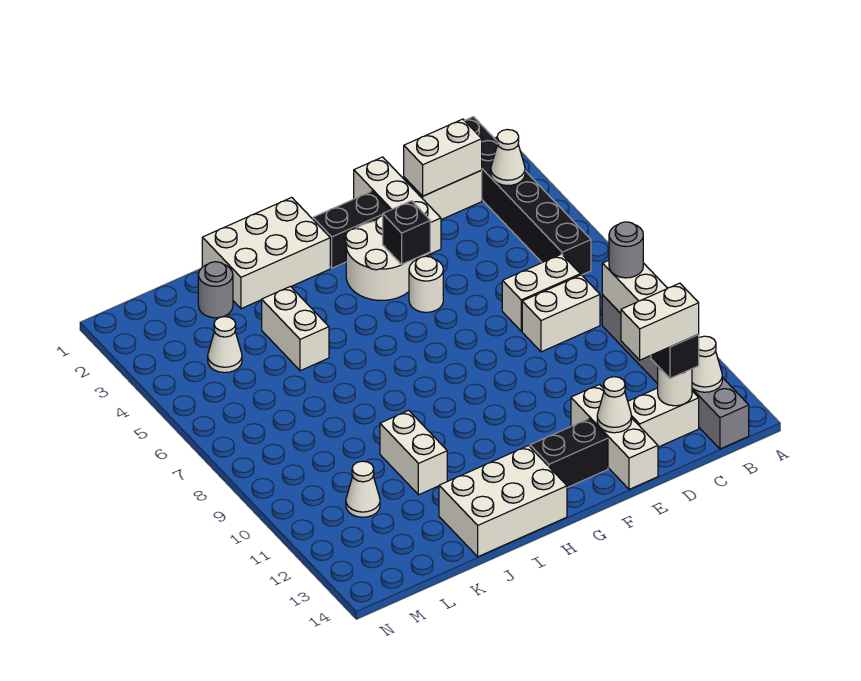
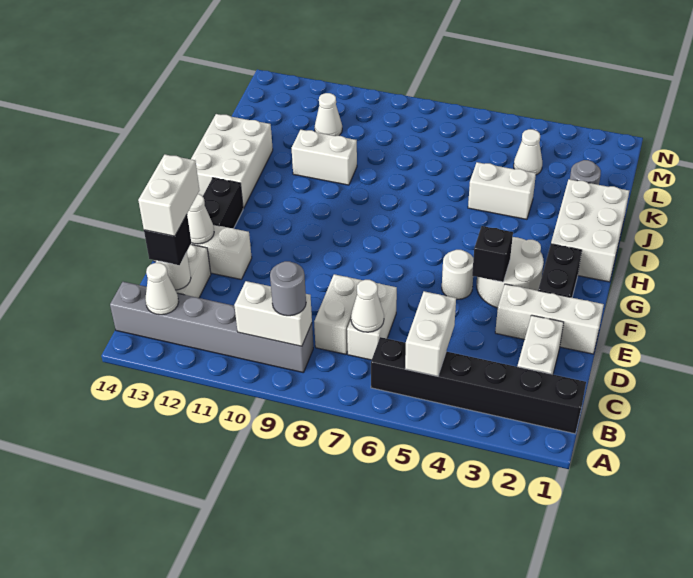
white cone B3 level 2 -> white cone C7 level 2
white brick C2:D2 level 2 -> white brick B5:C5 level 2

